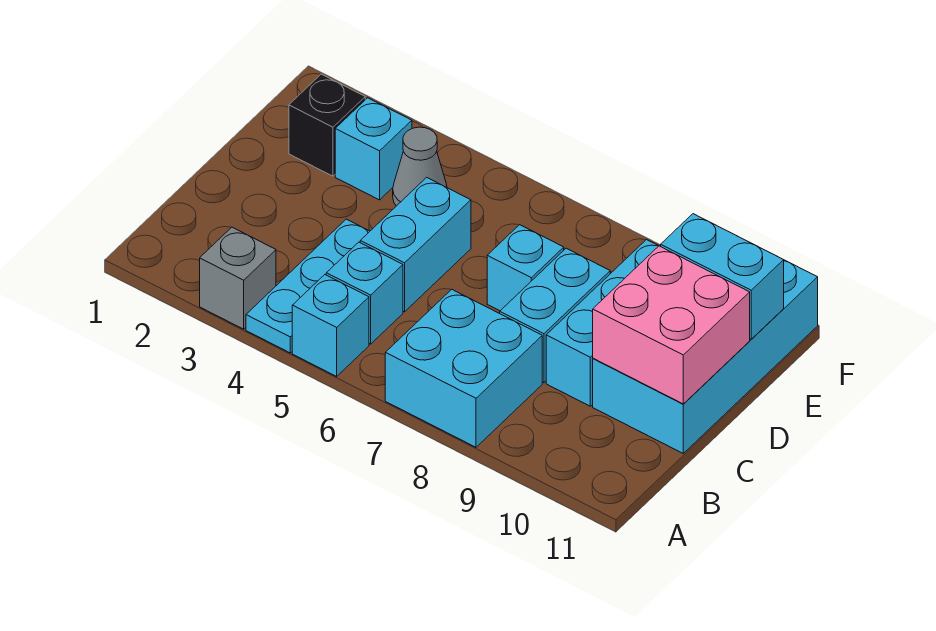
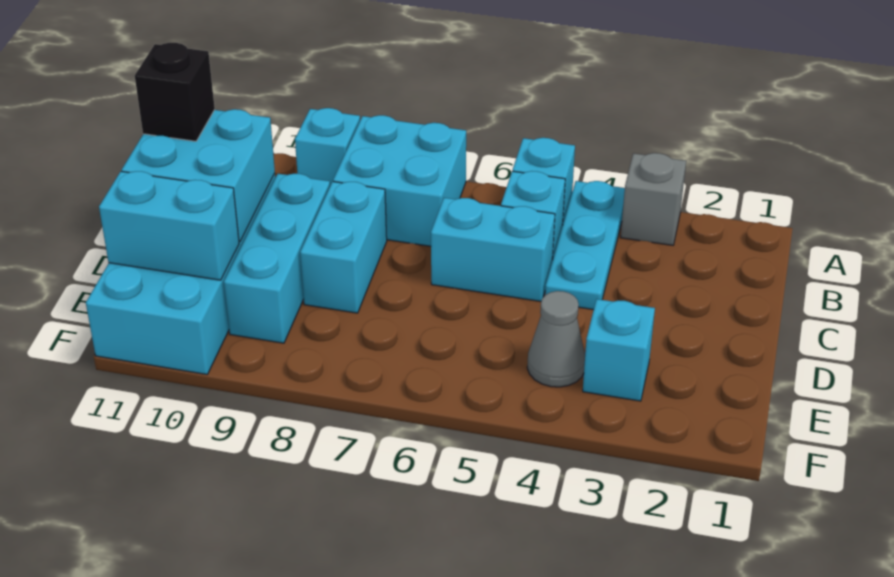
cyan brick C5:D5 level 1 -> cyan brick C5:C6 level 1
pink brick C10:D11 level 2 -> cyan brick C10:D11 level 2
cyan brick D7 level 1 -> cyan brick A9 level 1
black brick E2 level 1 -> black brick C11 level 3

